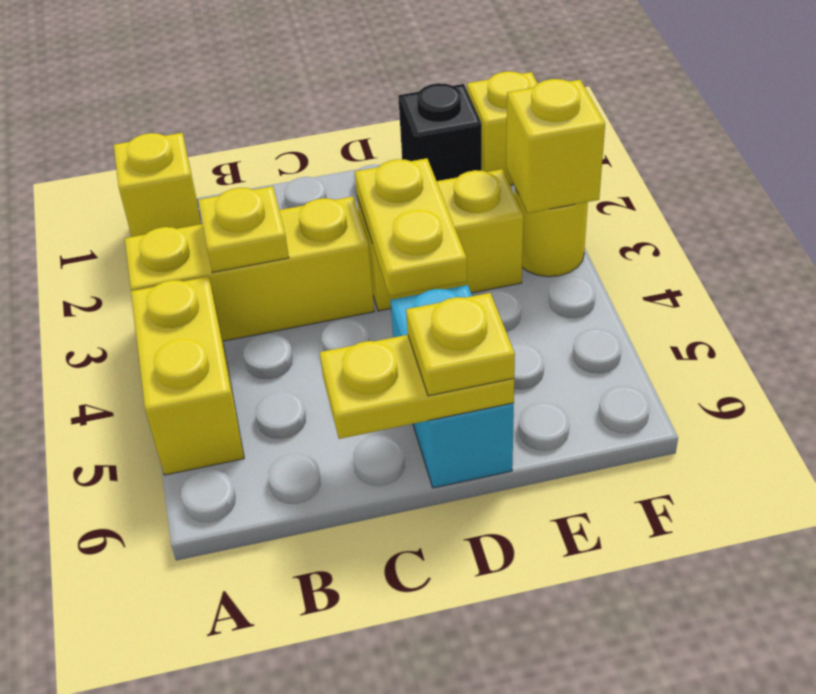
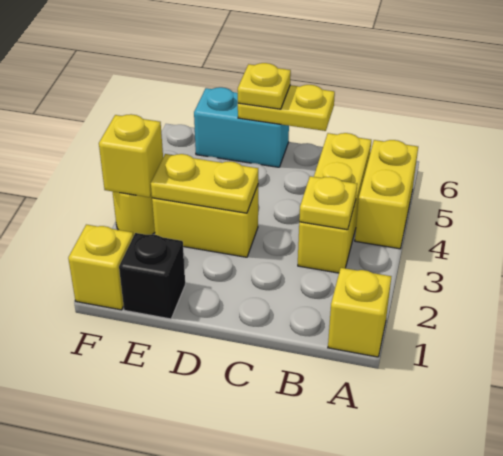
yellow brick A3:C3 level 1 -> yellow brick B3:B5 level 1
yellow plate D3:D4 level 2 -> yellow plate D3:E3 level 2
cyan brick D5:D6 level 1 -> cyan brick D6:E6 level 1

